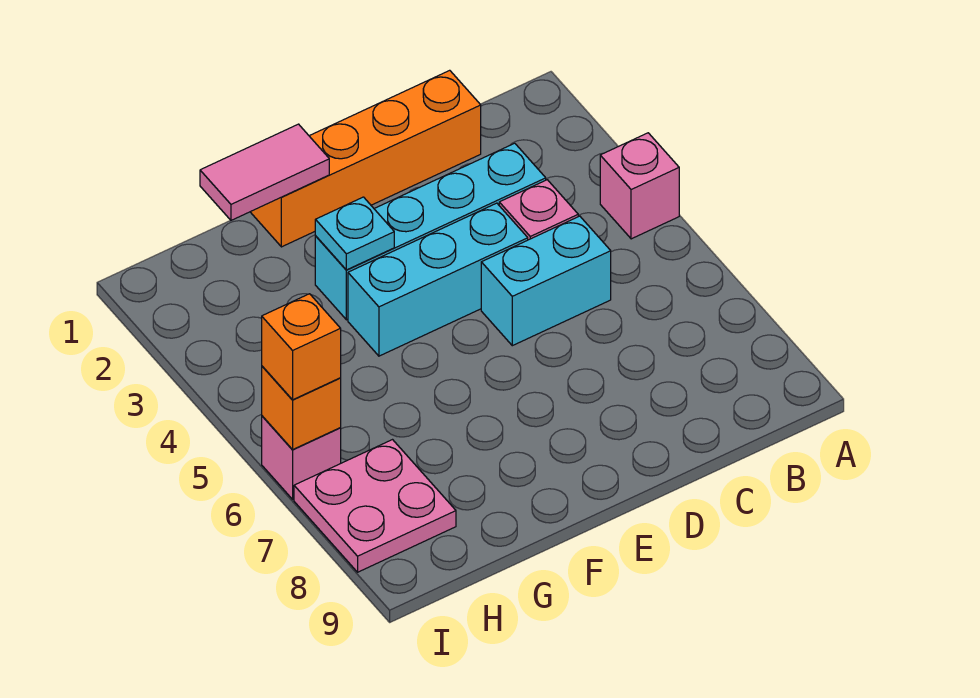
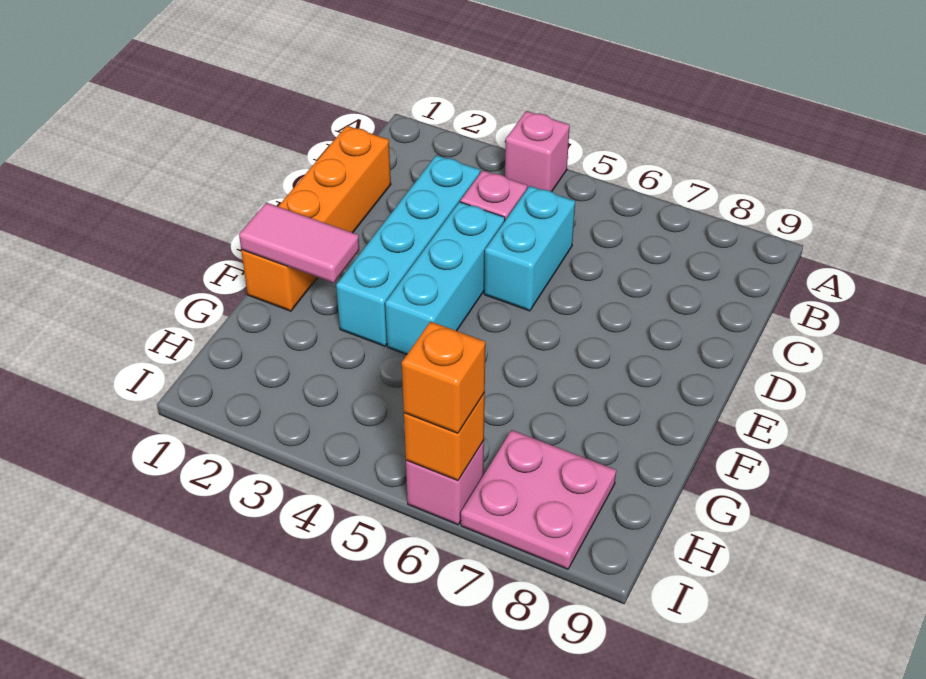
pink tile F1:G1 level 2 -> pink tile F1:F2 level 2
cyan plate F3 level 2 -> none

